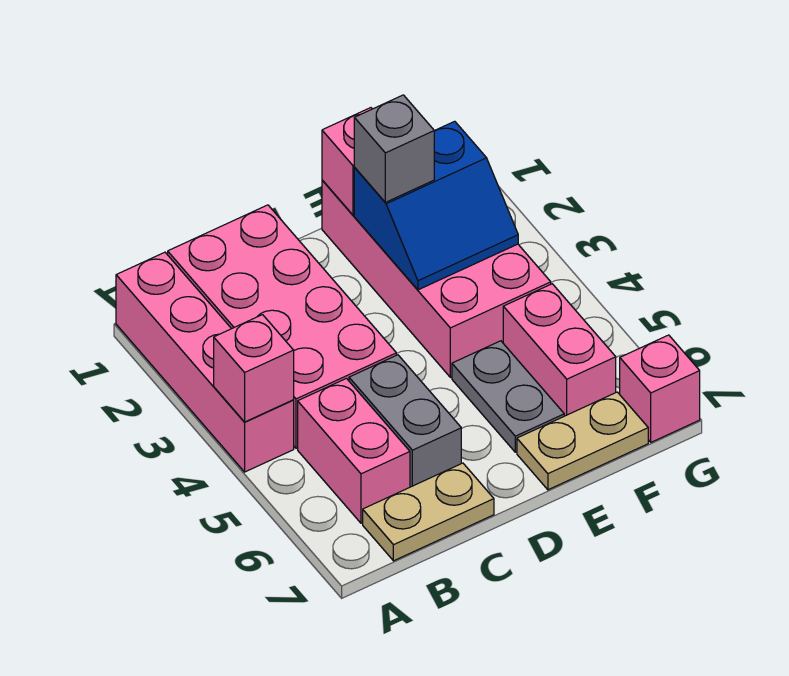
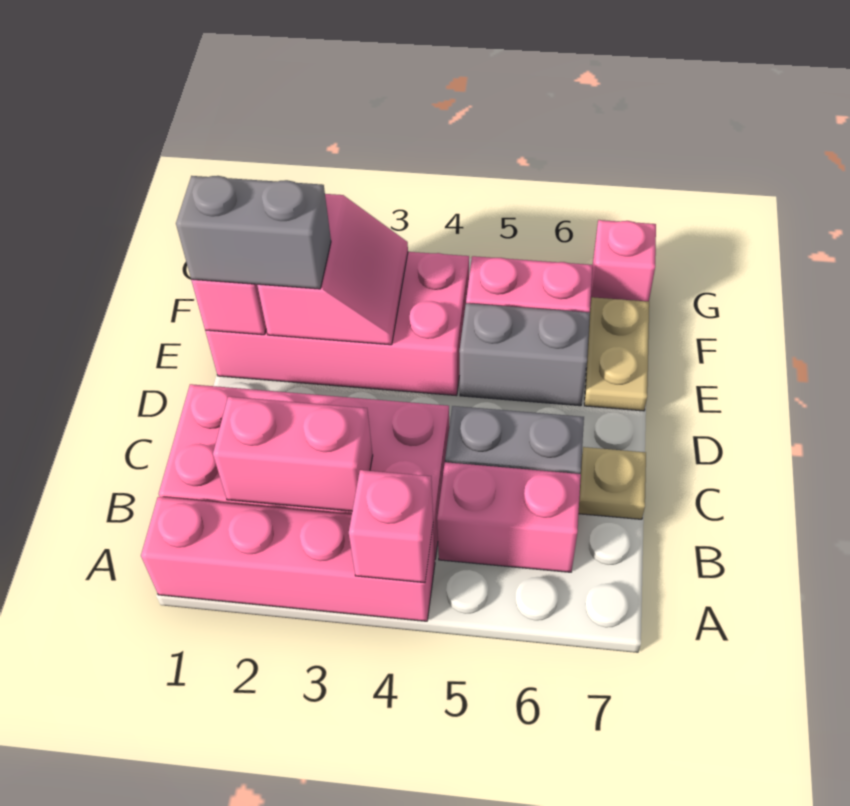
none -> pink brick B2:B3 level 2
tan plate B7:C7 level 1 -> tan plate C7 level 1
blue slope E2:F3 level 2 top 2 -> pink slope E2:F3 level 2 top 2
grey brick E2 level 3 -> grey brick E1:E2 level 3
grey plate E5:E6 level 1 -> grey brick E5:E6 level 1

